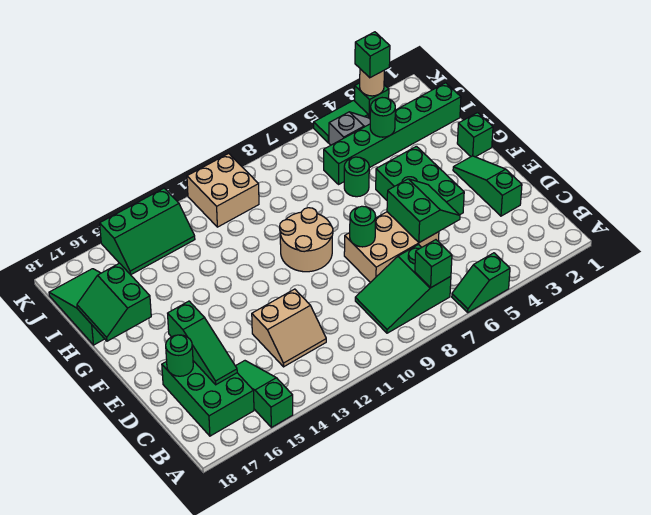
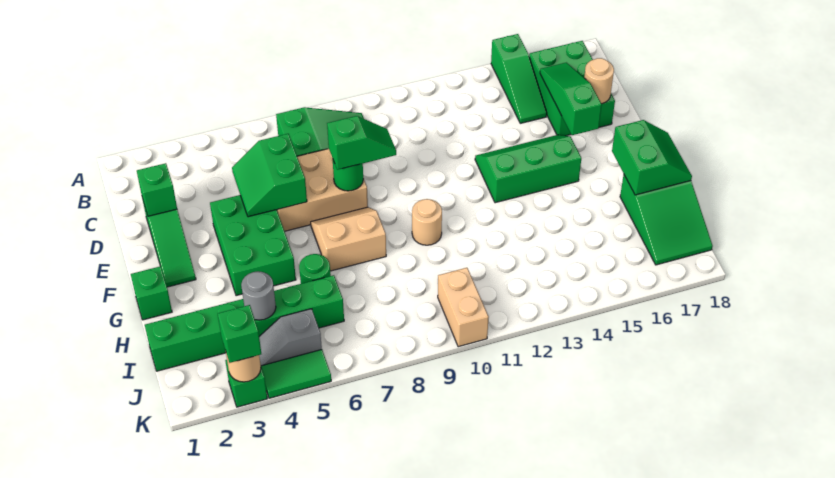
green slope A5:A6 level 1 top 5 -> green slope E8:E9 level 3 top 8
green brick B7 level 2 -> green brick D2 level 2
tan slope C12:D13 level 1 top D -> tan slope F7:G8 level 1 top G
green round brick D17 level 2 -> tan round brick D17 level 2
tan round brick F9:G10 level 1 -> tan round brick G10 level 1
green round brick I4 level 2 -> grey round brick I4 level 2
tan brick J10:K11 level 1 -> tan brick J10:K10 level 1
green slope J13:K15 level 1 top K -> green slope E13:F15 level 1 top F

